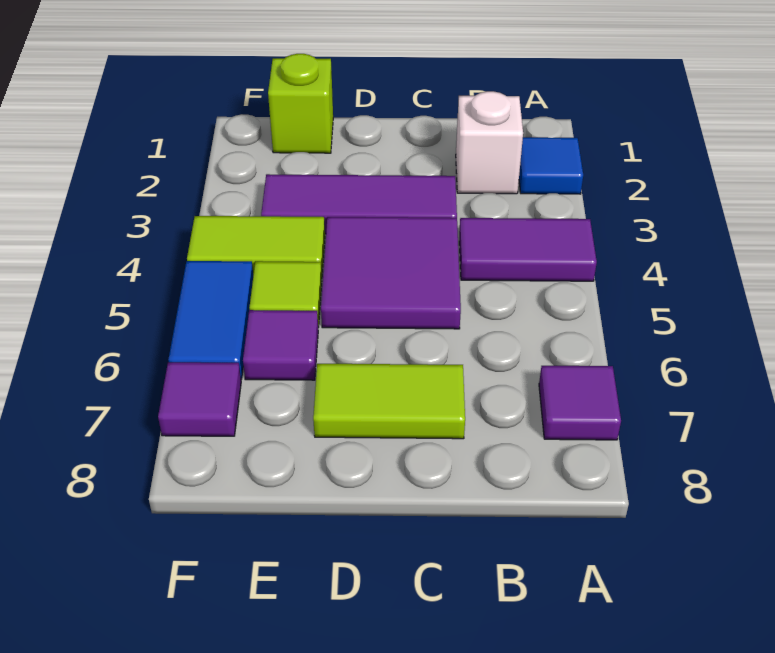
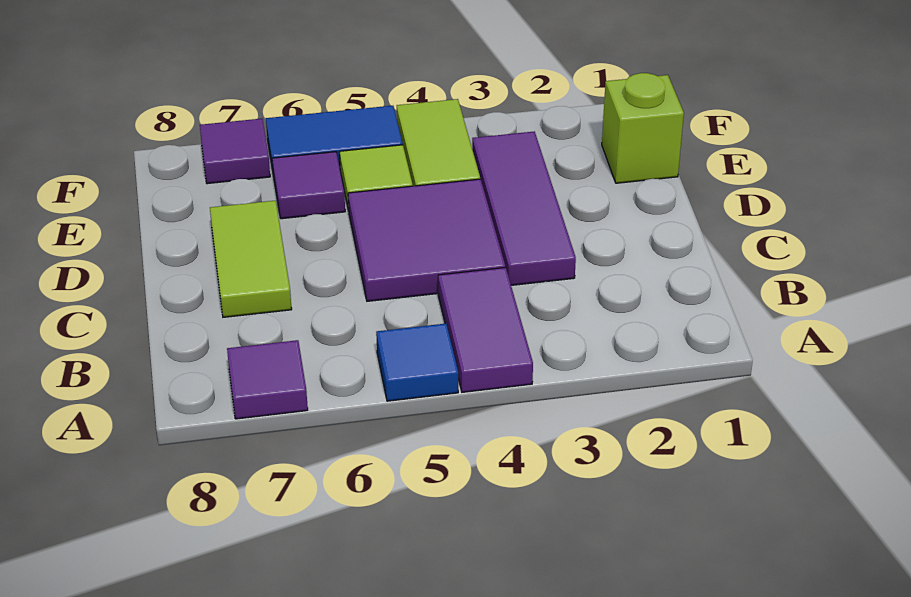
blue tile A2 level 1 -> blue tile A5 level 1
white brick B2 level 1 -> none

